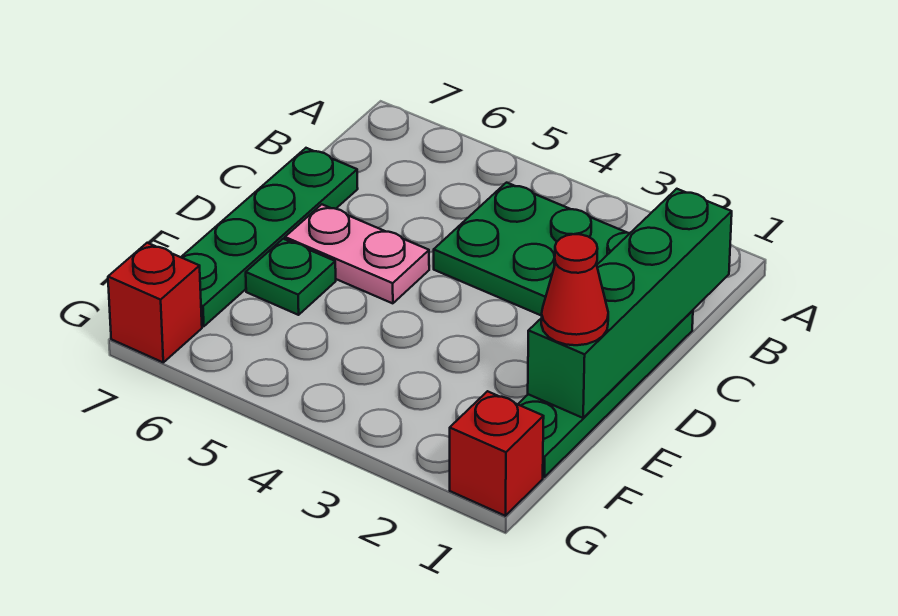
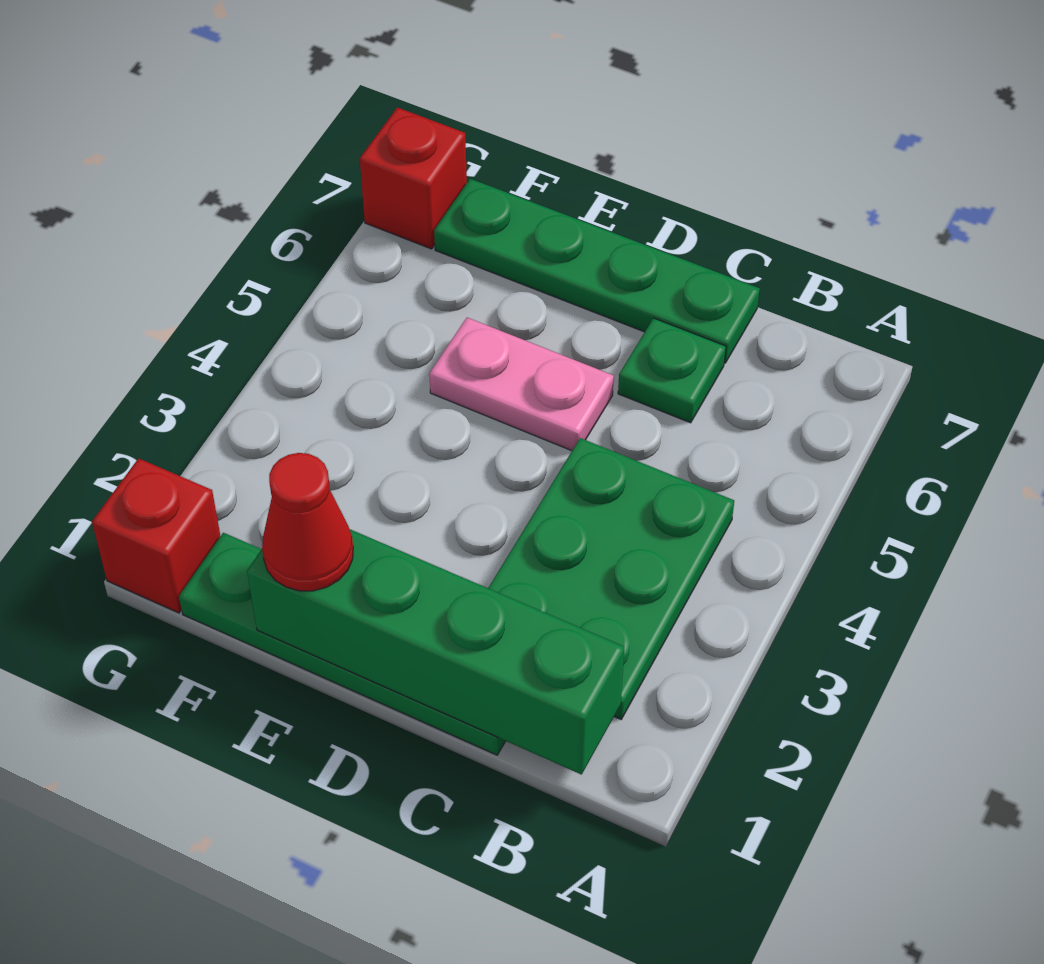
pink plate D5:D6 level 1 -> pink plate D5:E5 level 1
green plate E6 level 1 -> green plate C6 level 1

